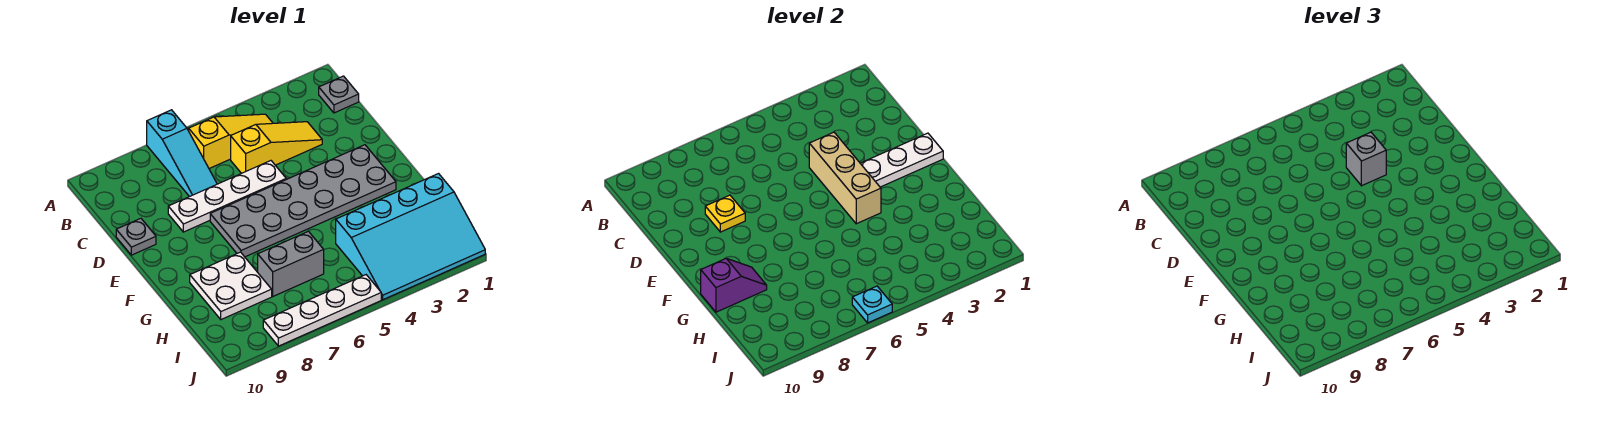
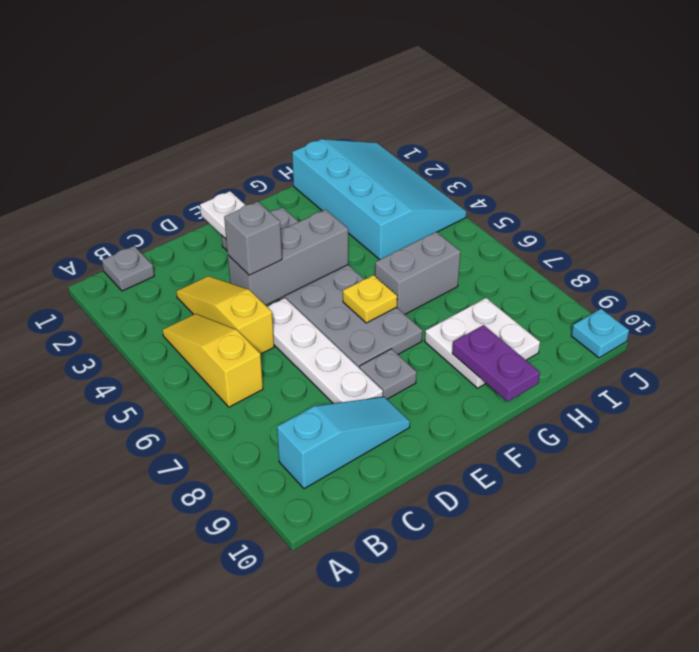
cyan slope A7:C7 level 1 top A -> cyan slope B9:D9 level 1 top B
tan brick D4:F4 level 2 -> grey brick D4:F4 level 2
yellow plate D8 level 2 -> yellow plate F6 level 2
grey plate D10 level 1 -> grey plate E8 level 1
purple slope G9:G10 level 2 top 10 -> purple plate G9:G10 level 2
grey brick H6:H7 level 1 -> grey brick G6:H6 level 1
white plate J5:J8 level 1 -> none
cyan plate J6 level 2 -> cyan plate J10 level 1

